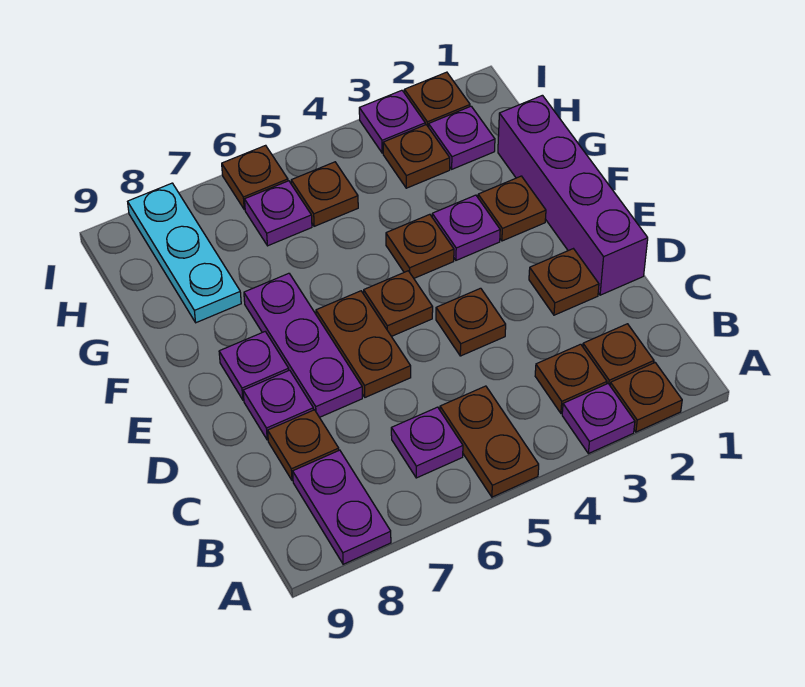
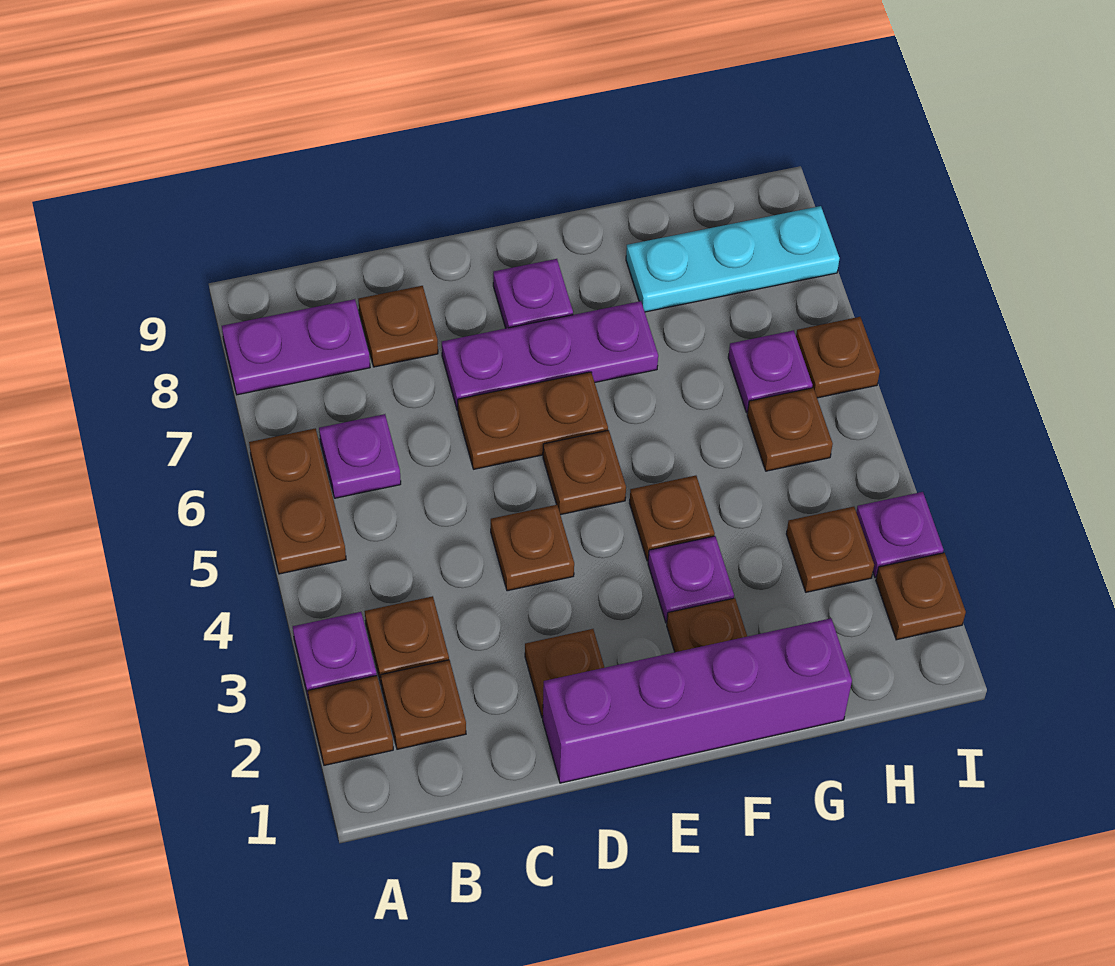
brown plate A5:B5 level 1 -> brown plate A5:A6 level 1
purple plate D8 level 1 -> none
purple plate H2 level 1 -> none

